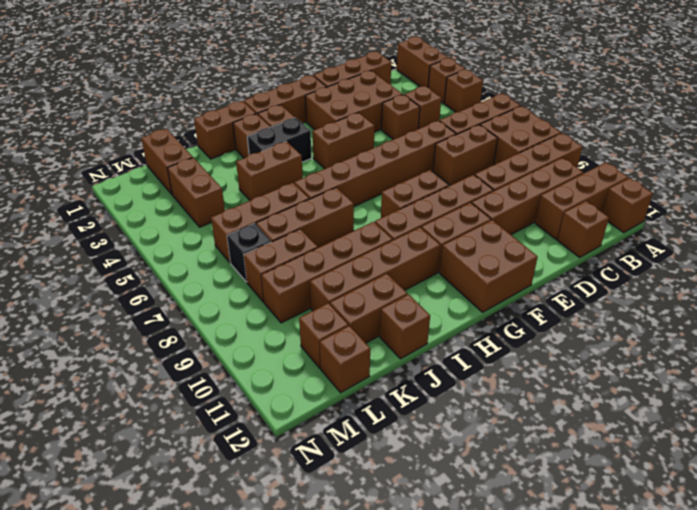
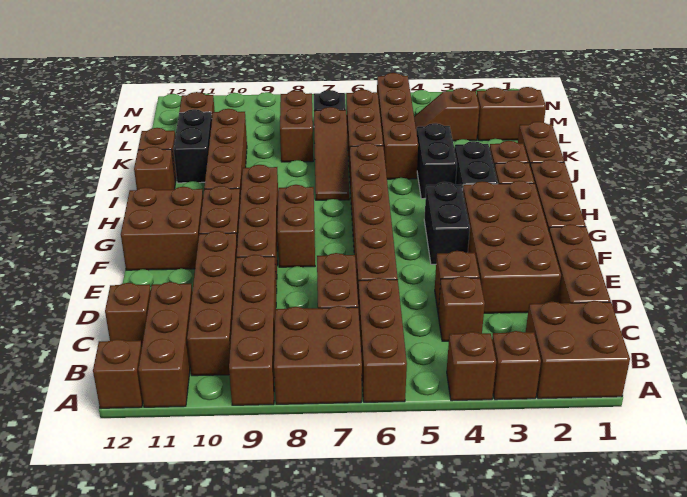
brown brick A1:A2 level 1 -> brown brick A1:B2 level 1
brown brick D2:F3 level 1 -> brown brick D2:G3 level 1
brown brick F4:G4 level 1 -> black brick F4:G4 level 1
brown brick I4:J4 level 1 -> black brick I4:J4 level 1
brown brick I7:K7 level 1 -> brown slope I7:K7 level 1 top K
brown brick I9:L9 level 1 -> brown brick J5:M5 level 1
brown brick J11:K11 level 1 -> black brick J11:K11 level 1
brown brick L3:L4 level 1 -> brown slope L3:L4 level 1 top 3
brown brick L12 level 1 -> brown brick I12 level 1

